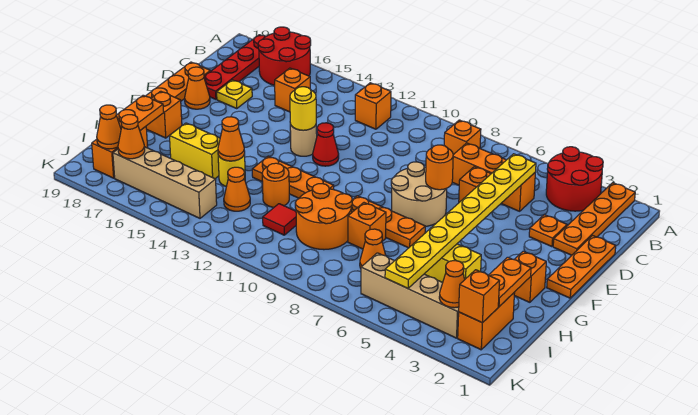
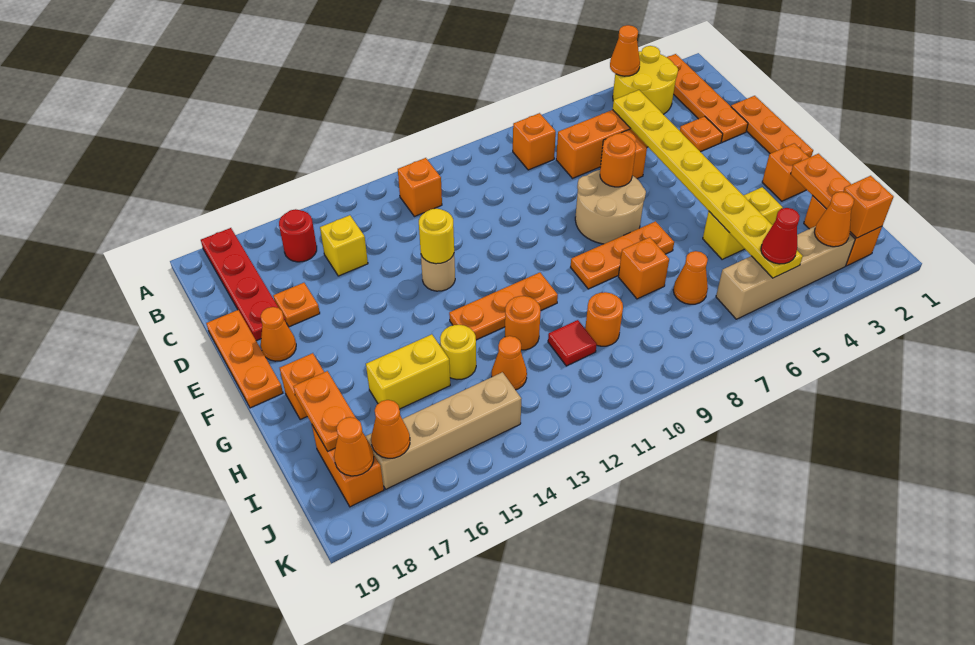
red round brick A3:B4 level 1 -> yellow round brick A3:B4 level 1
red round brick A16:B17 level 1 -> red round brick B16 level 1
orange brick C15 level 1 -> yellow brick C15 level 1
yellow plate D17 level 1 -> orange plate D17 level 1
red cone E12 level 1 -> red cone J5 level 3
orange round brick H9:I10 level 1 -> orange round brick I10 level 1
orange cone H14 level 2 -> orange cone A4 level 2

